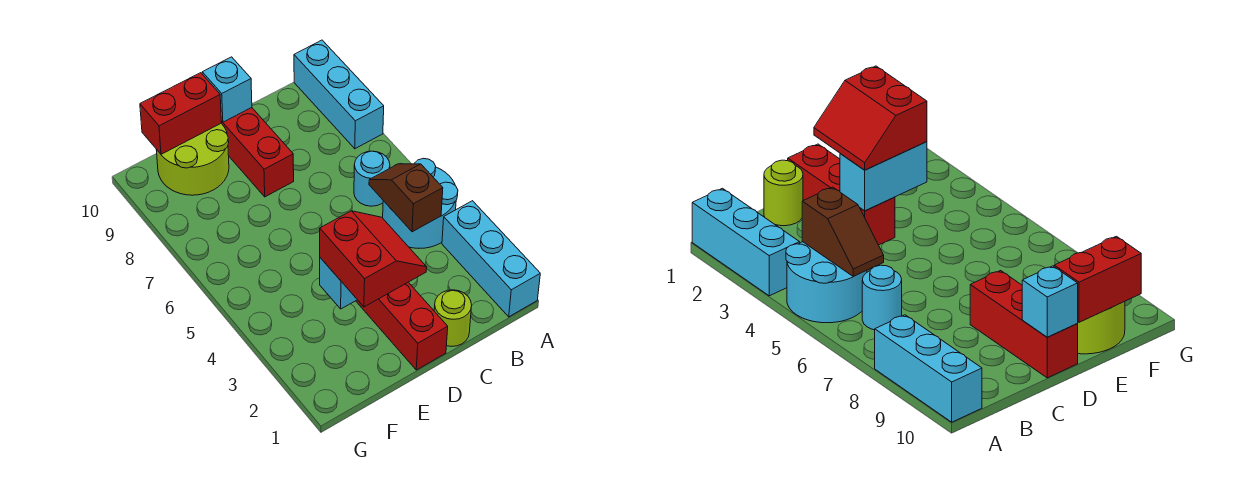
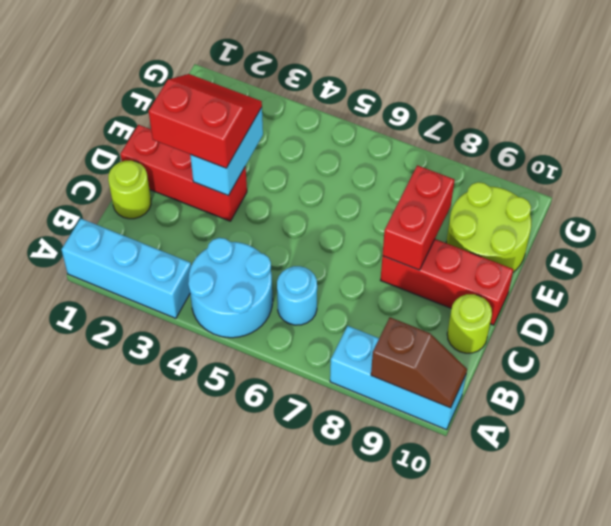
brown slope B4:B5 level 2 top 4 -> brown slope A9:A10 level 2 top 9
none -> lime round brick C10 level 1
red slope D2:E3 level 3 top E -> red slope D2:E3 level 3 top D
cyan brick D10 level 2 -> none
red brick E10:F10 level 2 -> red brick D8:E8 level 2

